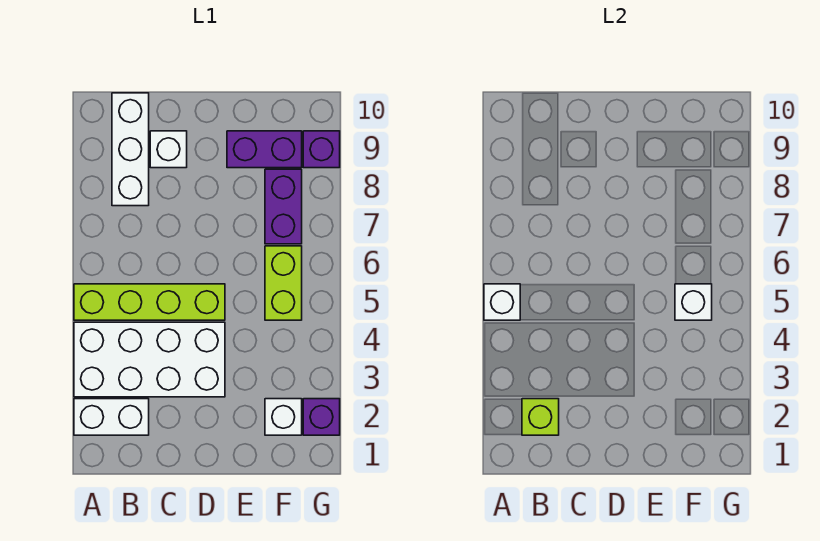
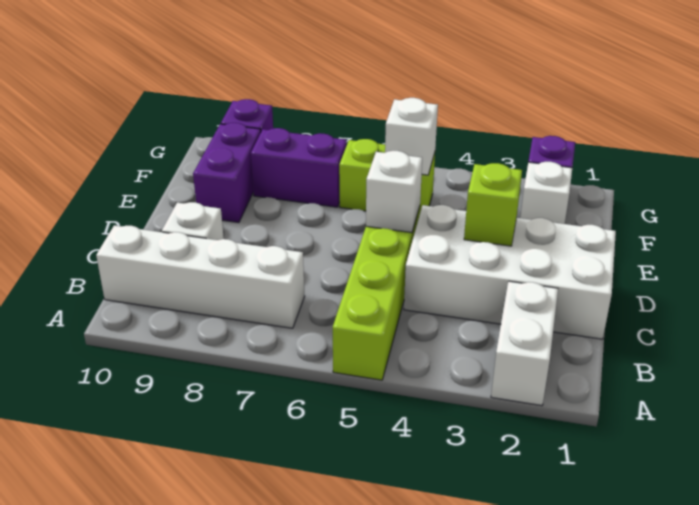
white brick A3:D4 level 1 -> white brick C1:D4 level 1
white brick A5 level 2 -> white brick D5 level 2
lime brick B2 level 2 -> lime brick D3 level 2
white brick B8:B10 level 1 -> white brick B7:B10 level 1

